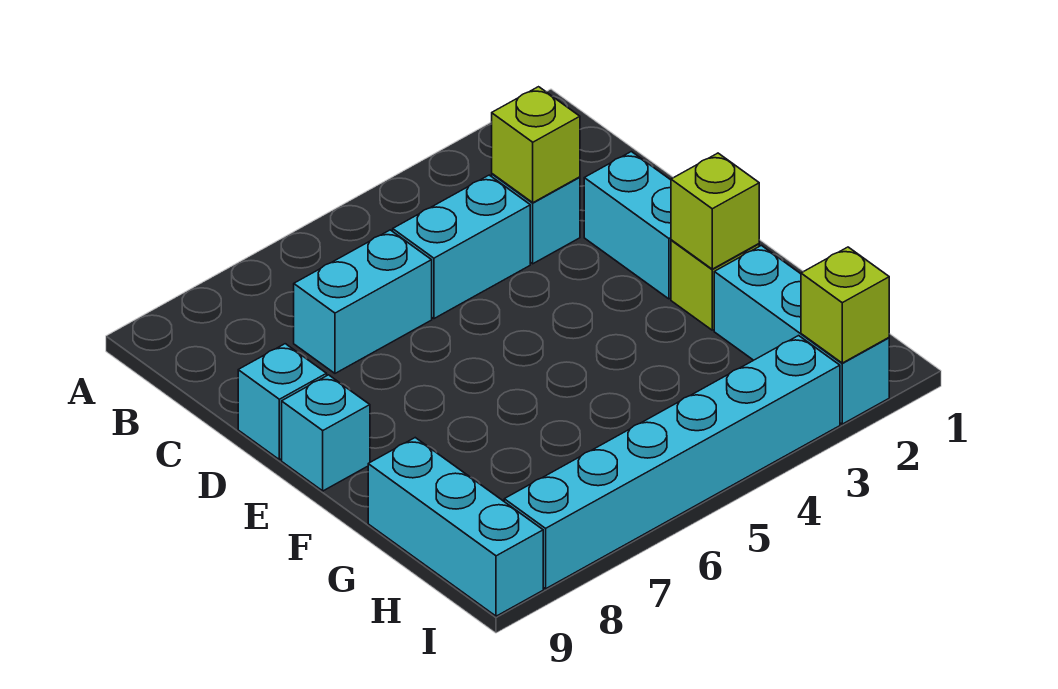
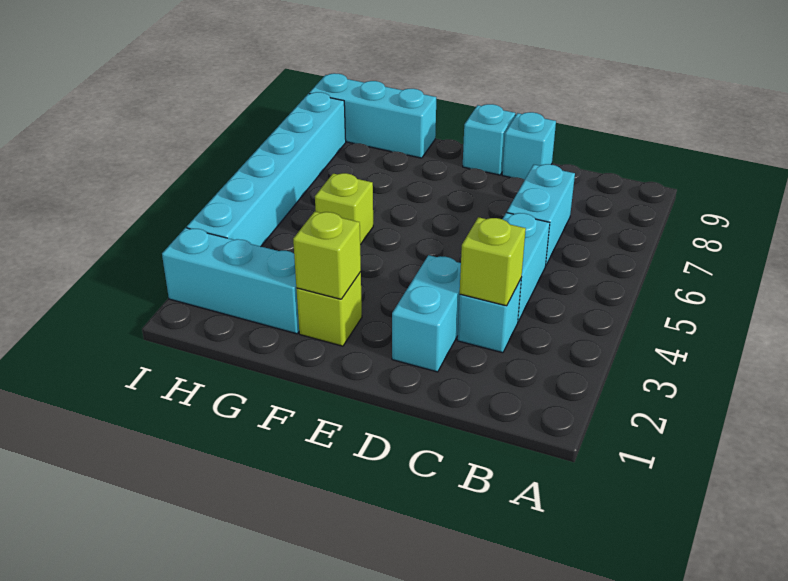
cyan brick D2:E2 level 1 -> cyan brick D2:D3 level 1
lime brick I2 level 2 -> lime brick G5 level 1

